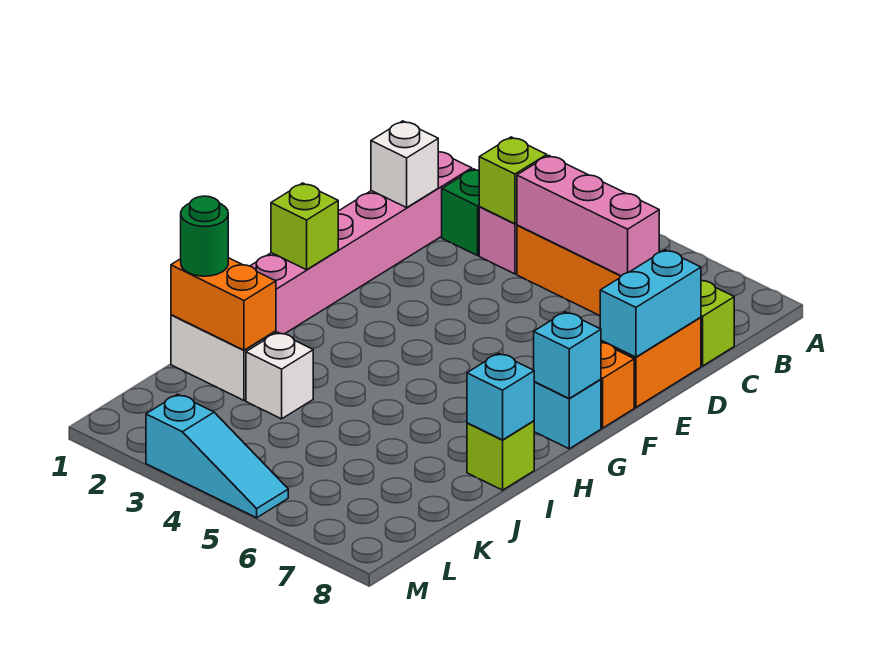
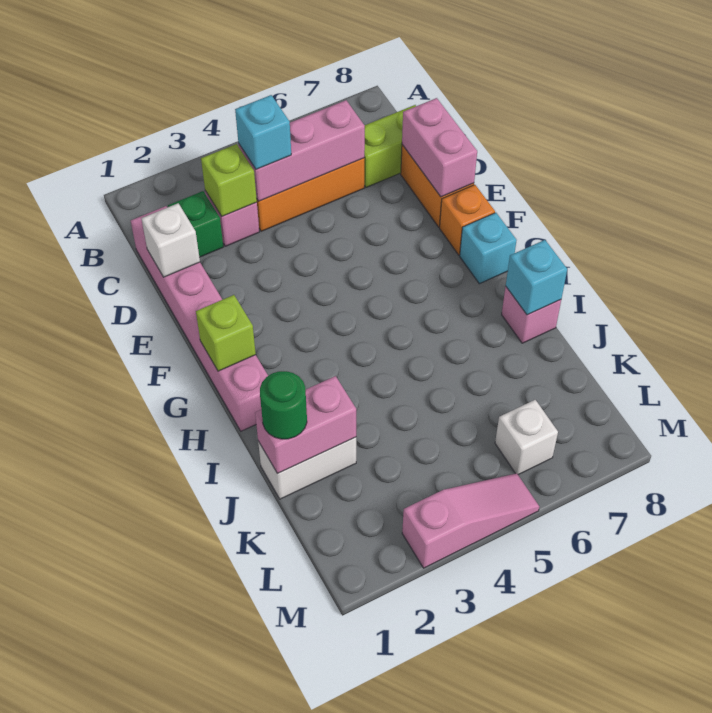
cyan brick D8:E8 level 2 -> pink brick D8:E8 level 2
cyan brick G8 level 2 -> cyan brick C4 level 3
lime brick I8 level 1 -> pink brick I8 level 1
orange brick J1:J2 level 2 -> pink brick J1:J2 level 2
white brick J3 level 1 -> white brick L6 level 1
cyan slope M3:M5 level 1 top 3 -> pink slope M3:M5 level 1 top 3

